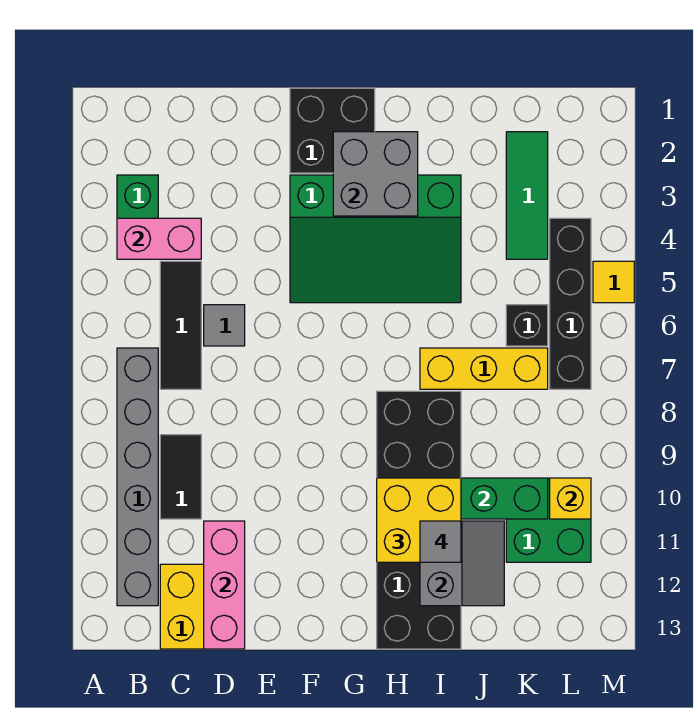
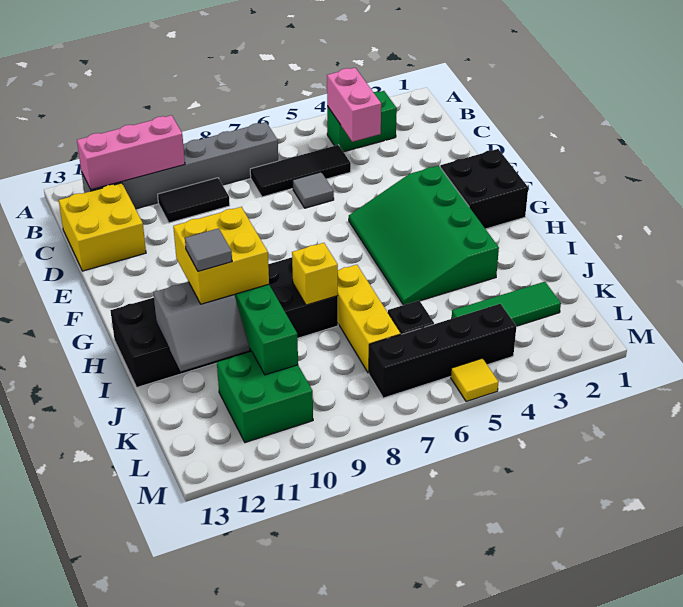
pink brick D11:D13 level 2 -> pink brick B10:B12 level 2
grey brick G2:H3 level 2 -> none
yellow brick L10 level 2 -> yellow brick I8 level 2

